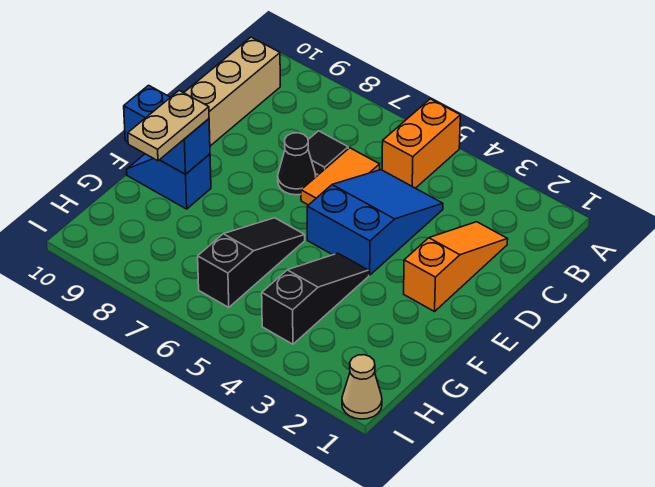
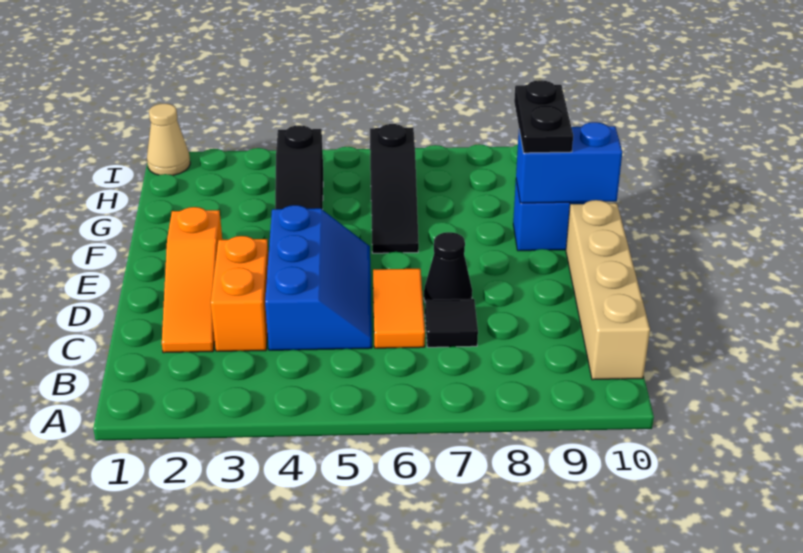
orange brick A5:B5 level 1 -> orange brick C3:D3 level 1
blue slope C4:E5 level 1 top E -> blue slope C4:E5 level 1 top 4
tan plate F9:G9 level 3 -> black plate F9:G9 level 3

